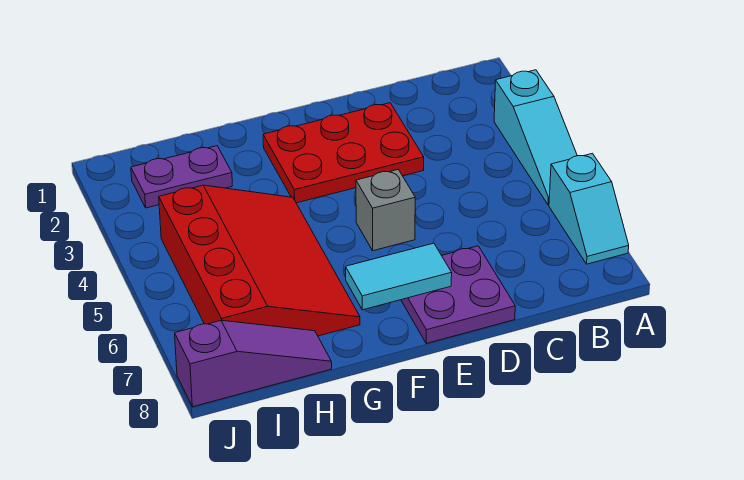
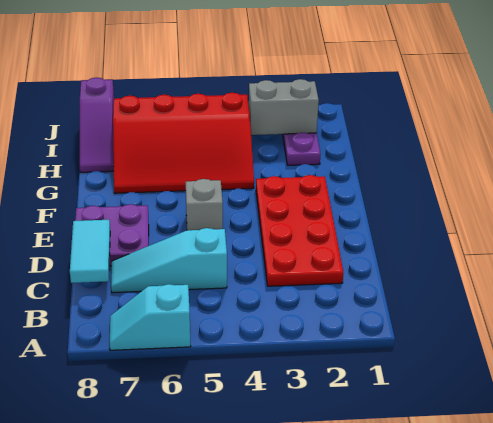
cyan slope A3:A5 level 1 top 3 -> cyan slope C5:C7 level 1 top 5
red plate D2:F3 level 1 -> red plate C2:F3 level 1
cyan tile E7:F7 level 2 -> cyan tile C8:D8 level 2
none -> grey brick I2:I3 level 2

